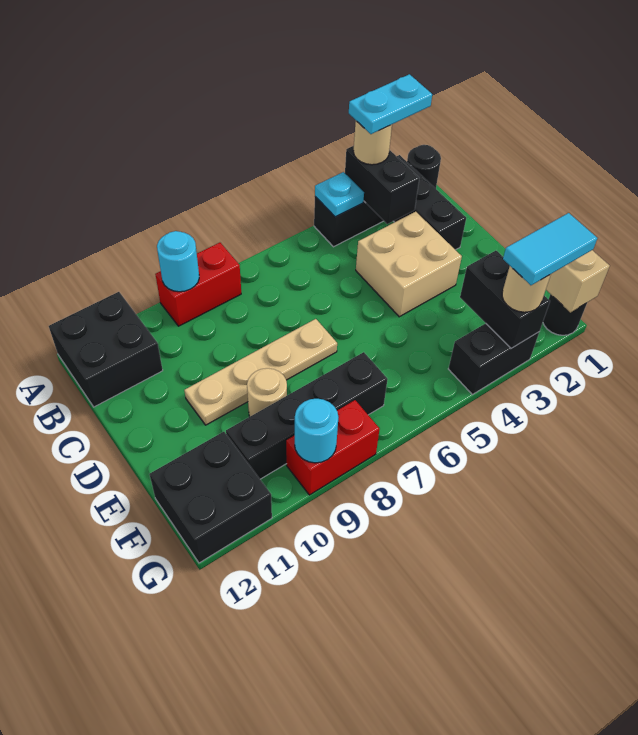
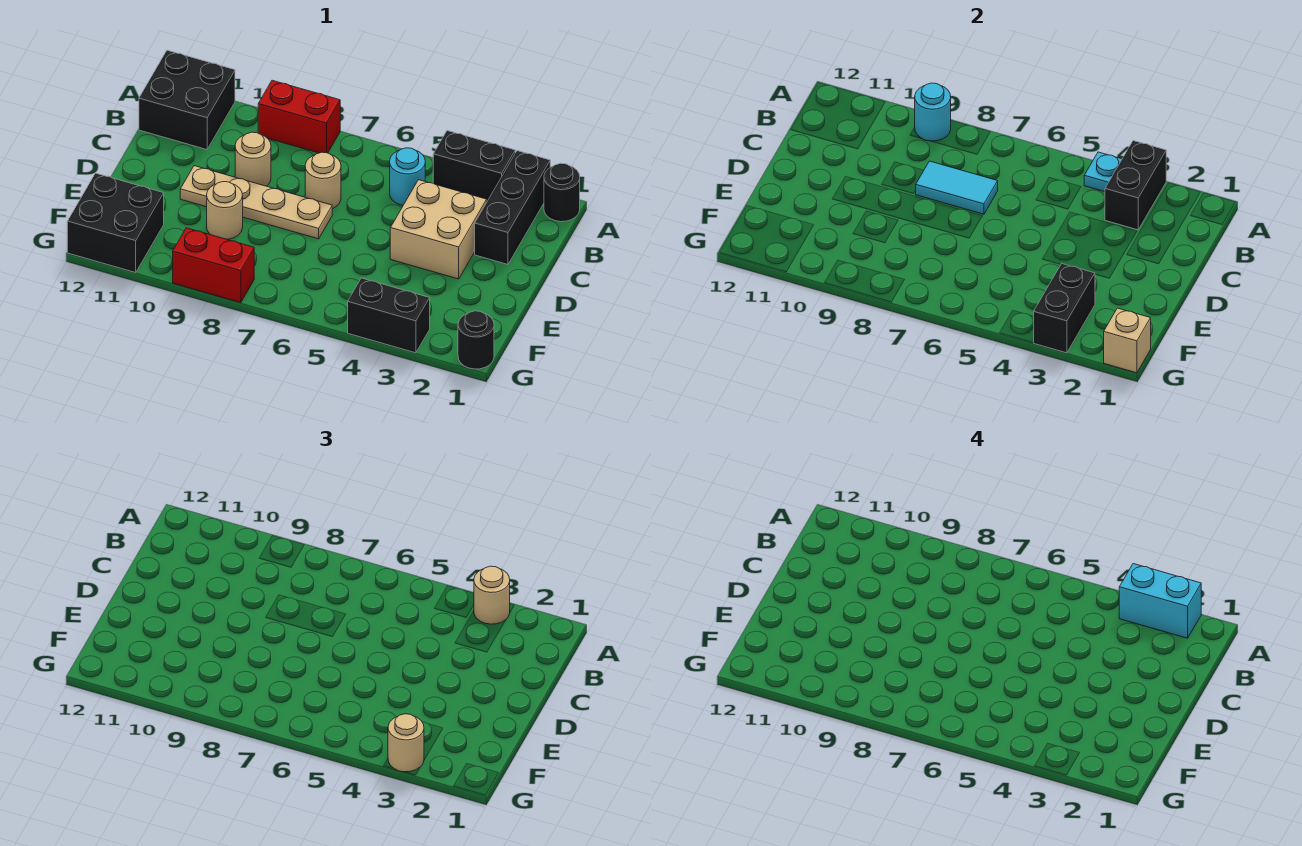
cyan plate A2:A3 level 4 -> cyan brick A2:A3 level 4
none -> tan round brick C7 level 1
none -> tan round brick C9 level 1
black brick F7:F10 level 1 -> none
cyan tile G2:G3 level 4 -> cyan tile C7:C8 level 2
cyan round brick G9 level 2 -> cyan round brick B5 level 1

